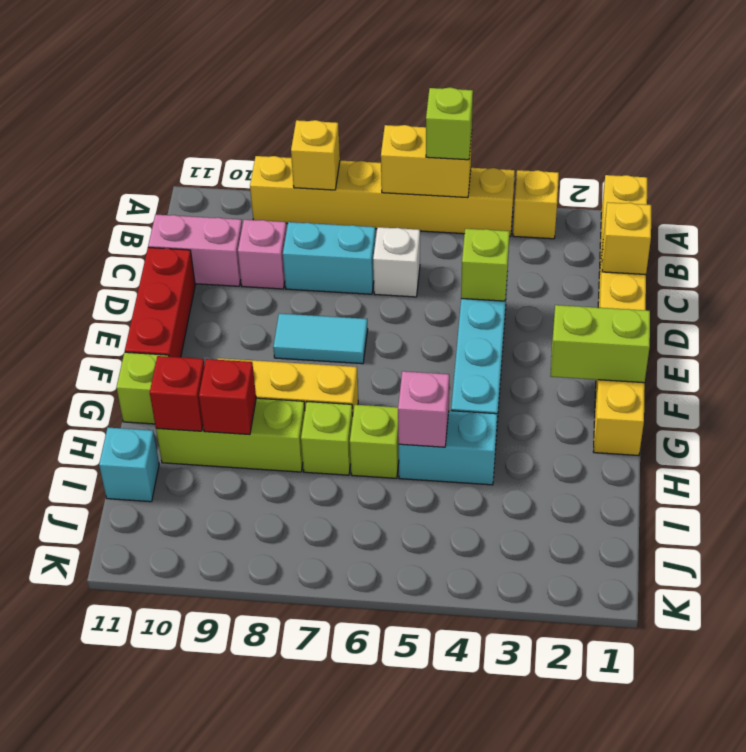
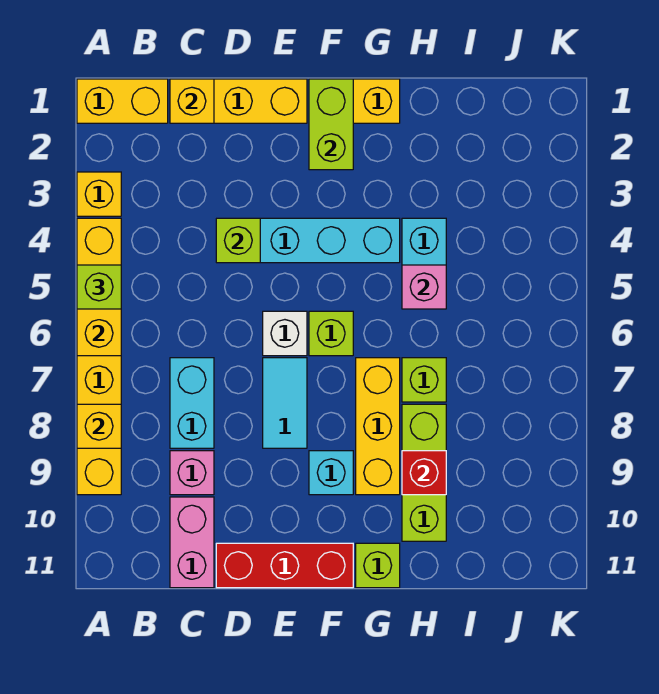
white brick C6 level 1 -> white brick E6 level 1
lime brick H6 level 1 -> lime brick F6 level 1
red brick H10 level 2 -> none
cyan brick I11 level 1 -> cyan brick F9 level 1

